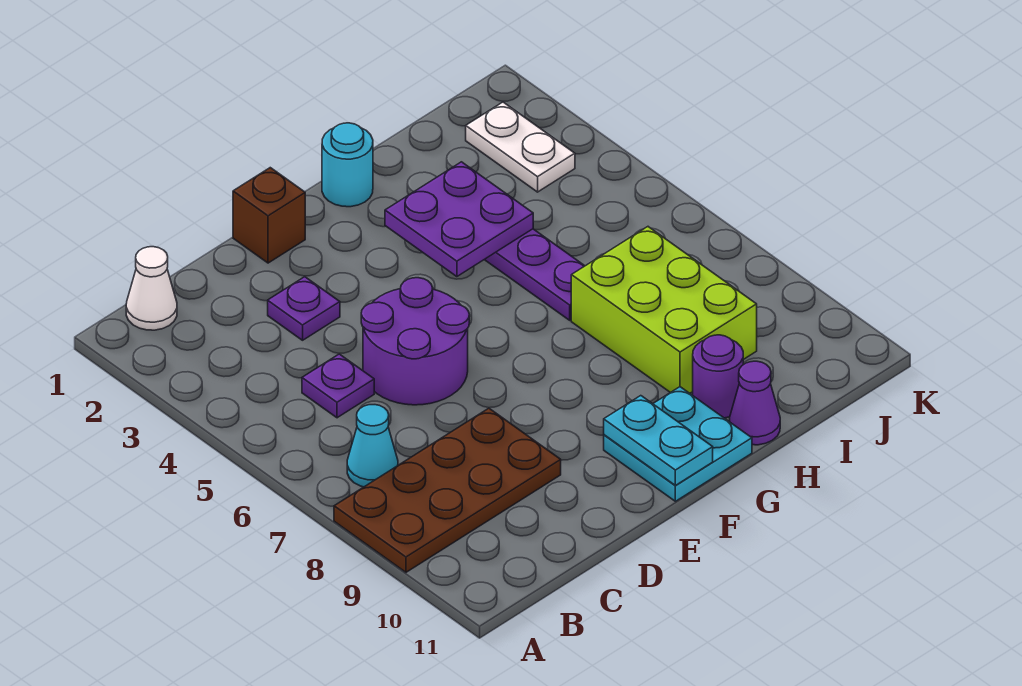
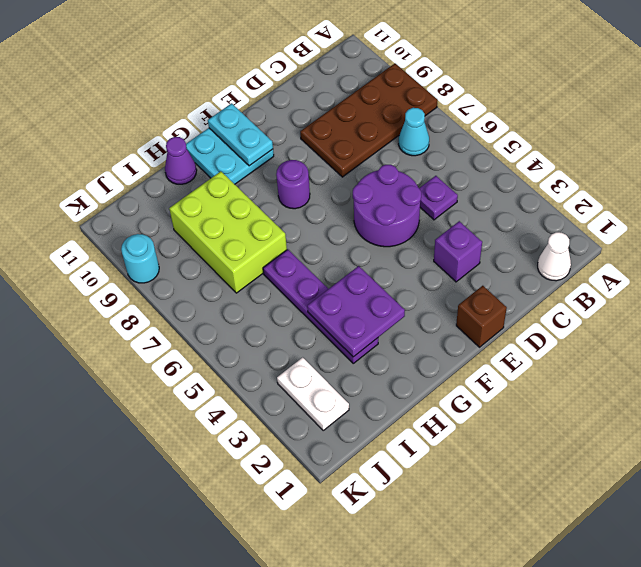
purple plate D3 level 1 -> purple brick D3 level 1
cyan round brick G1 level 1 -> cyan round brick K9 level 1
purple round brick H10 level 1 -> purple round brick F8 level 1

